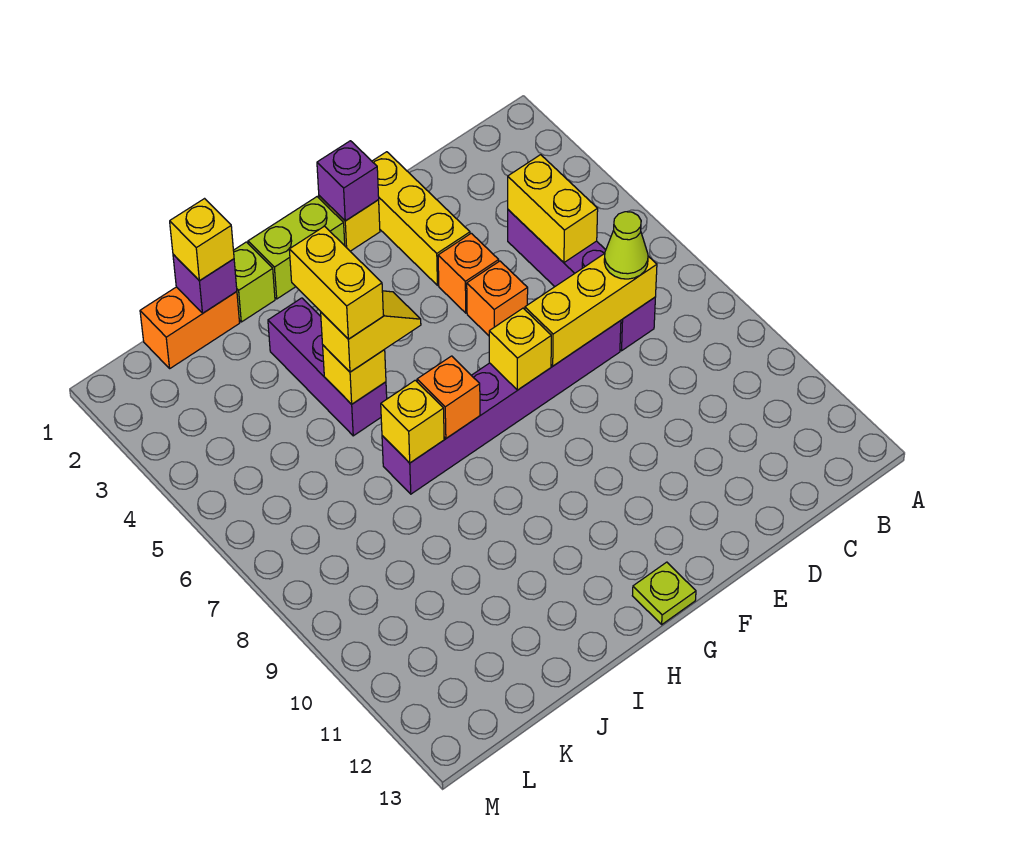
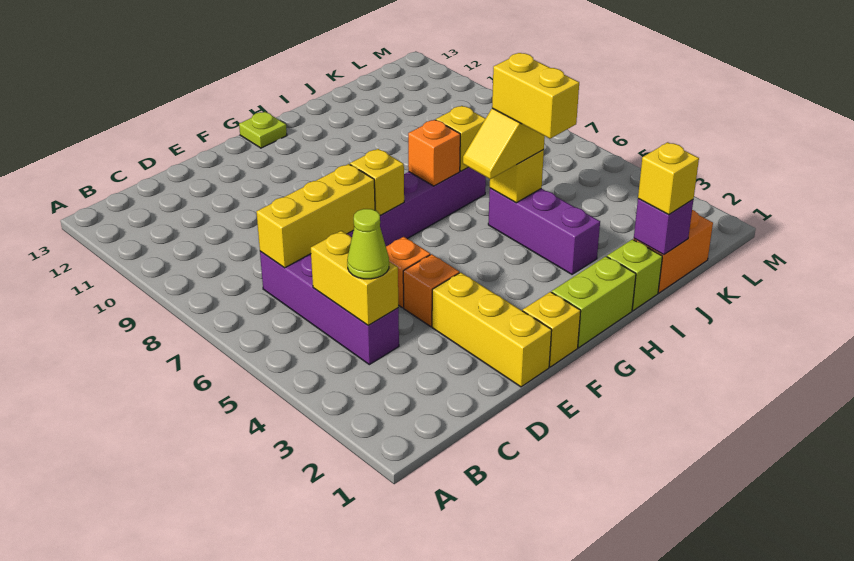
lime cone C7 level 3 -> lime cone C4 level 3
purple brick F1 level 2 -> none

